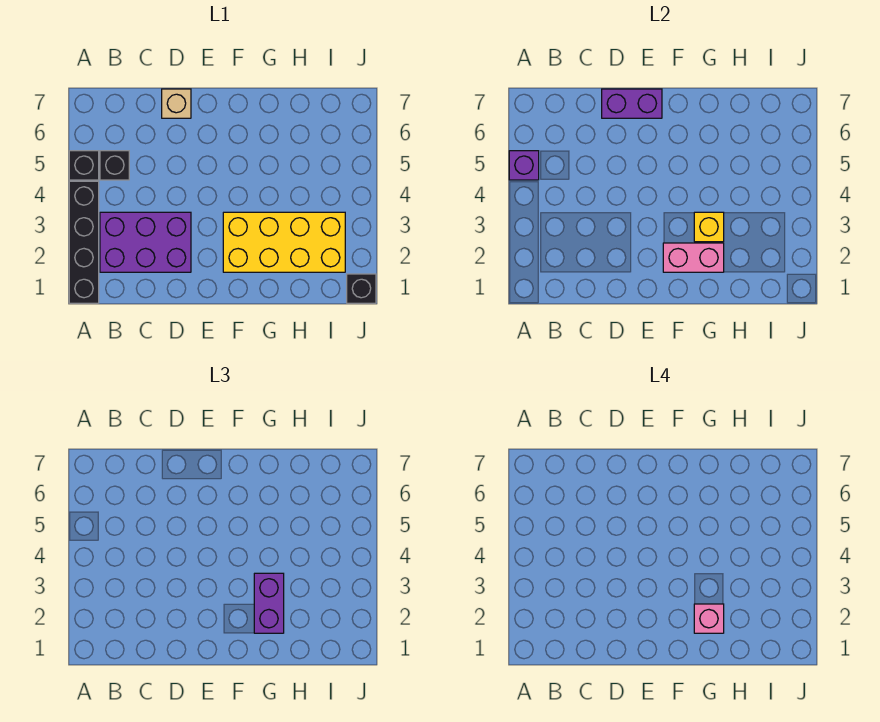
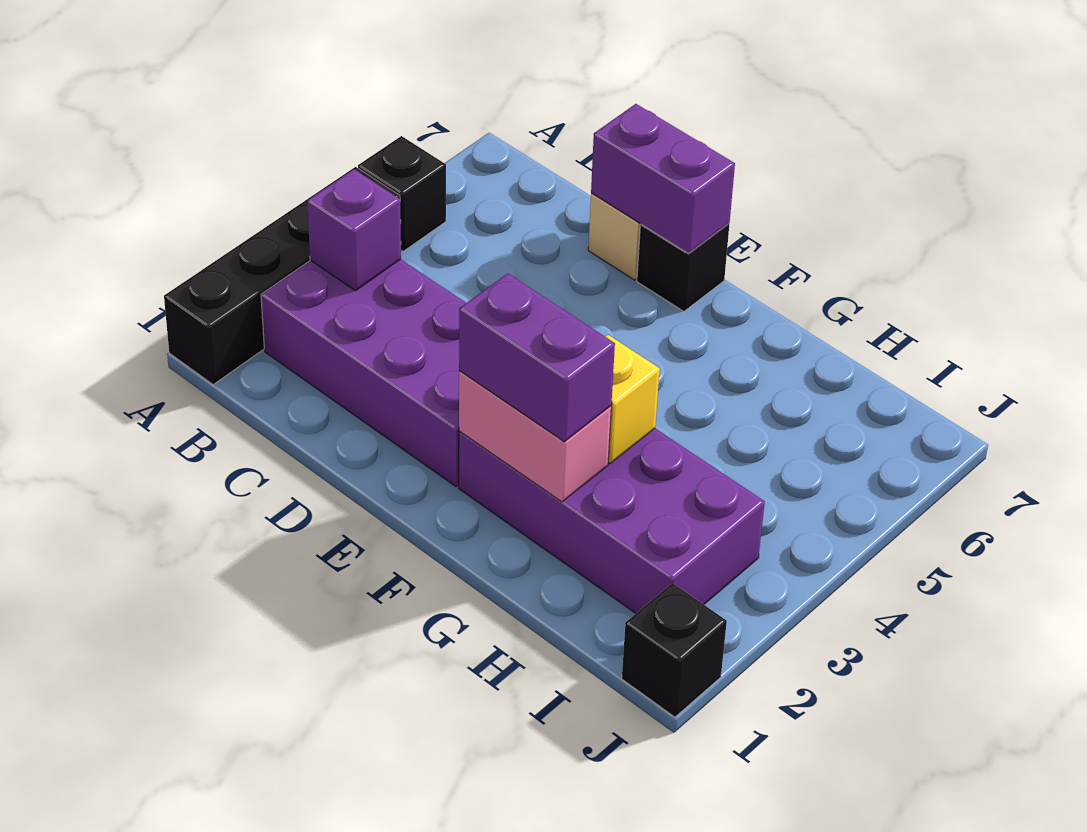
purple brick A5 level 2 -> purple brick B3 level 2
purple brick B2:D3 level 1 -> purple brick B2:E3 level 1
black brick B5 level 1 -> black brick E7 level 1
yellow brick F2:I3 level 1 -> purple brick F2:I3 level 1
purple brick G2:G3 level 3 -> purple brick F2:G2 level 3
pink brick G2 level 4 -> none

